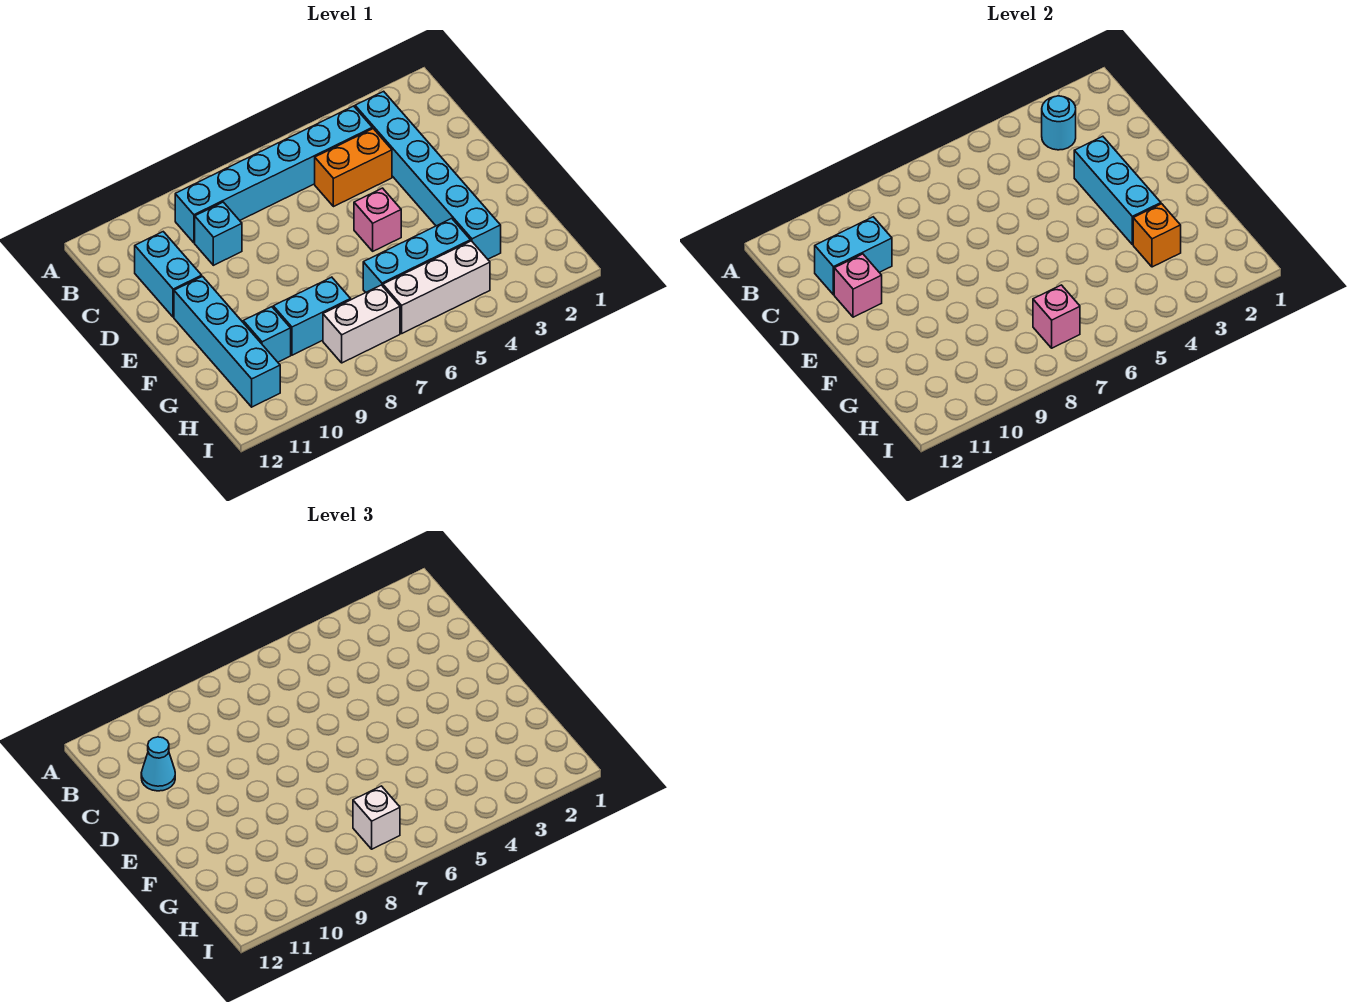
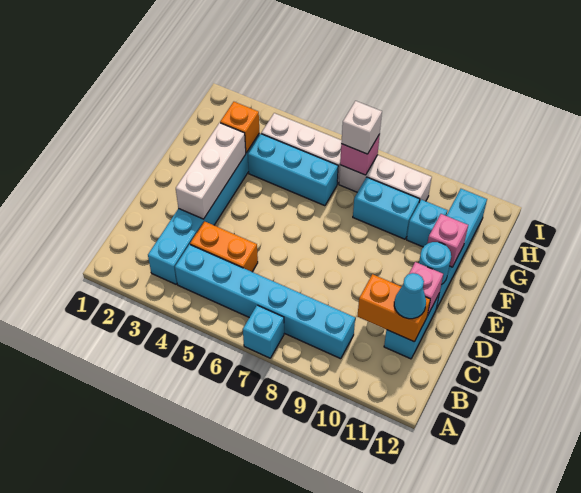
cyan round brick B3 level 2 -> cyan round brick E11 level 2
cyan brick C9 level 1 -> cyan brick A7 level 1
cyan brick C10:C11 level 2 -> orange brick C10:C11 level 2
cyan brick D3:F3 level 2 -> white brick D3:F3 level 2
pink brick E5 level 1 -> pink brick F11 level 2
white brick H7:H8 level 1 -> white brick H7:H9 level 1

